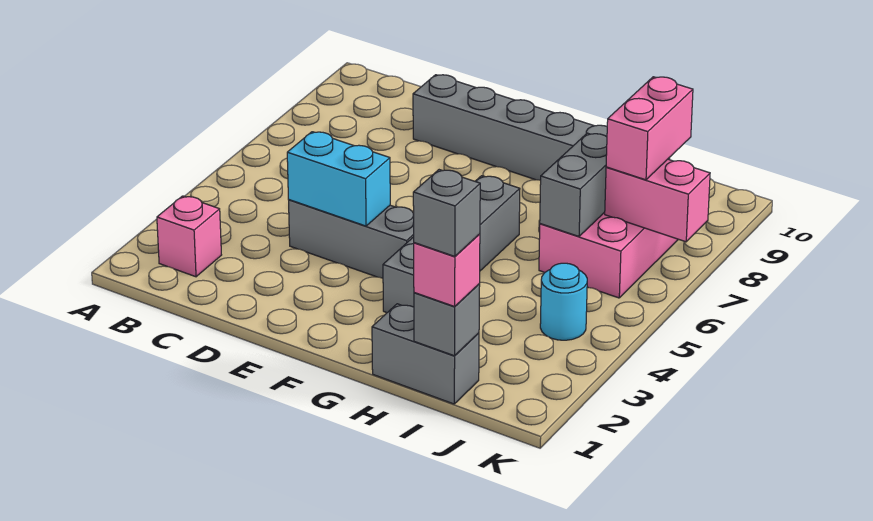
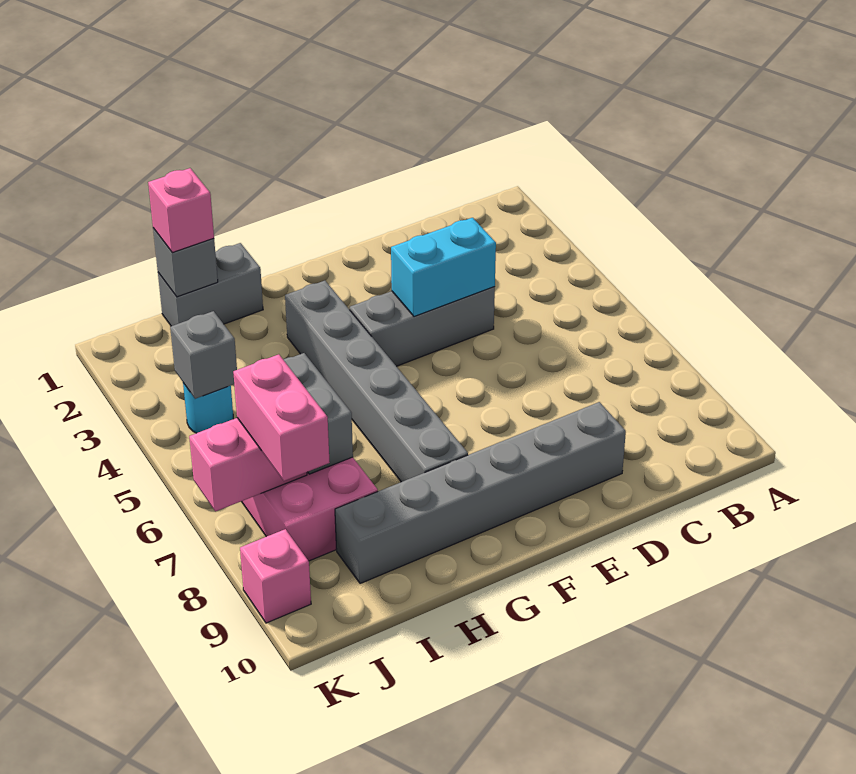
pink brick B2 level 1 -> pink brick K9 level 1
grey brick G3:G6 level 1 -> grey brick G3:G8 level 1
grey brick I1 level 4 -> grey brick J4 level 2

